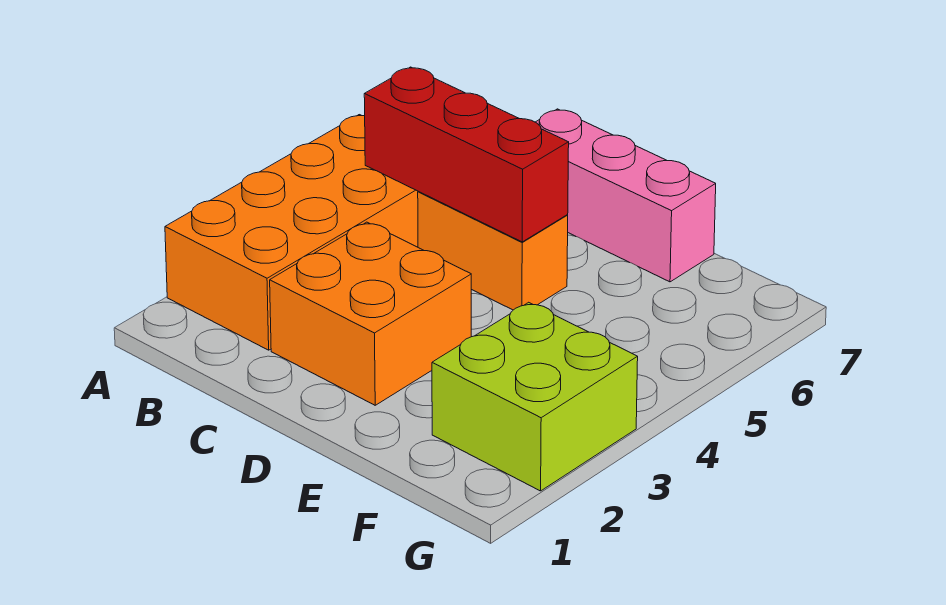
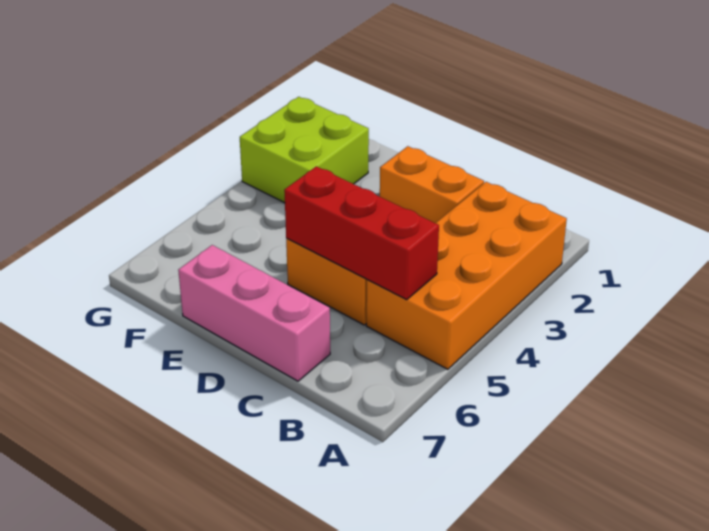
orange brick C2:D3 level 1 -> orange brick C2:D2 level 1

